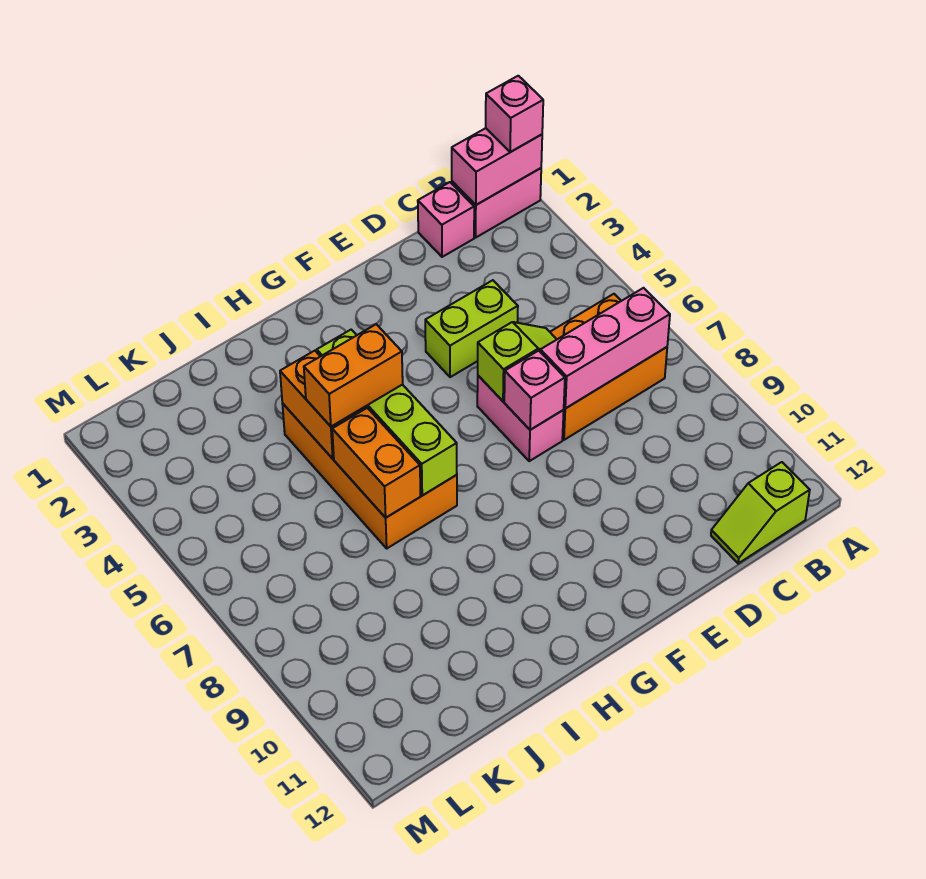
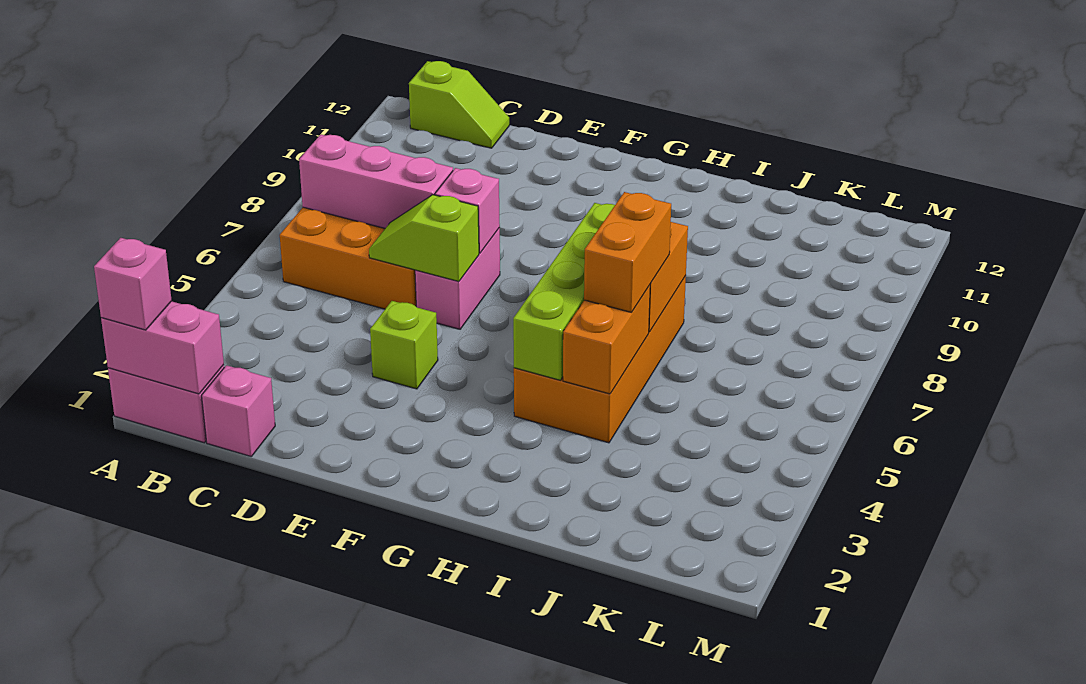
lime brick D4:E4 level 1 -> lime brick E4 level 1
orange brick H5:I5 level 3 -> orange brick I5:I6 level 3

